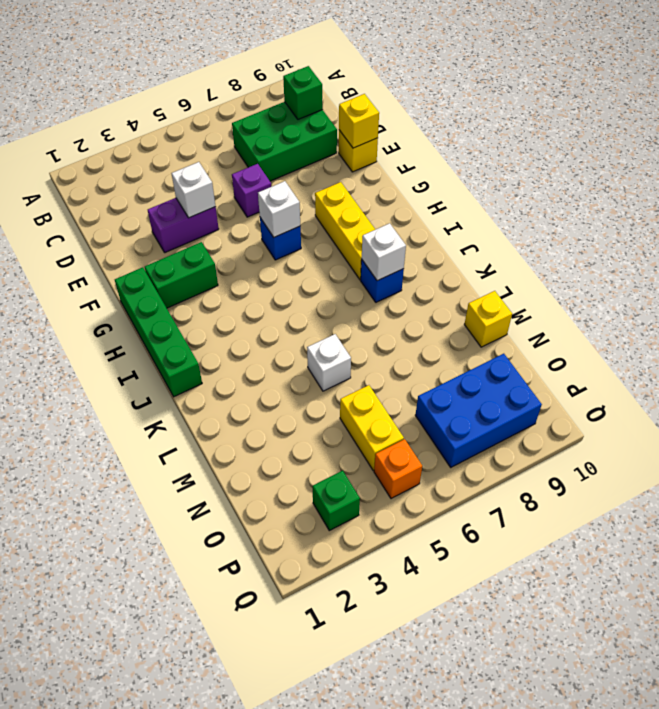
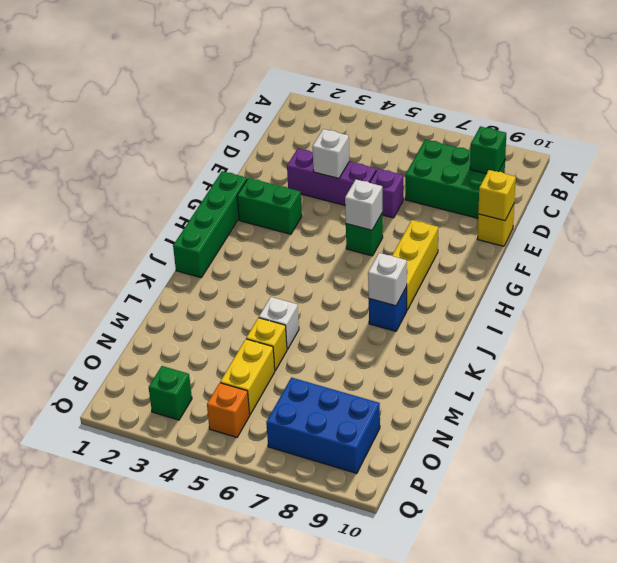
purple brick E3:E4 level 1 -> purple brick E3:E5 level 1
blue brick G6 level 1 -> green brick G6 level 1
yellow brick M10 level 1 -> yellow brick M5 level 1

